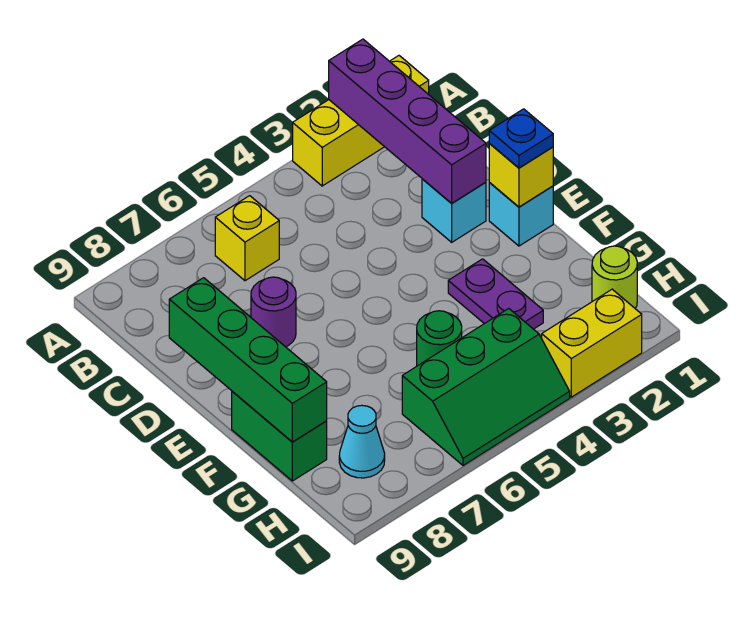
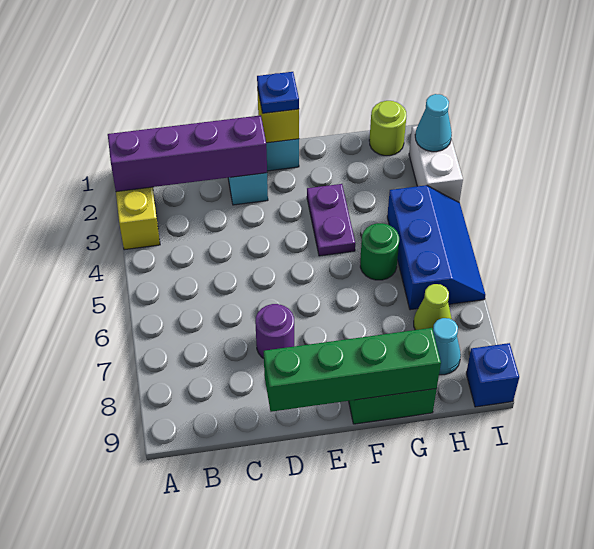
yellow brick B6 level 1 -> none
purple plate F3:G3 level 1 -> purple plate F3:F4 level 1
green slope H4:I6 level 1 top H -> blue slope H4:I6 level 1 top H
none -> lime cone H7 level 1
yellow brick I2:I3 level 1 -> white brick I2:I3 level 1
none -> cyan cone I2 level 2
none -> blue brick I9 level 1

